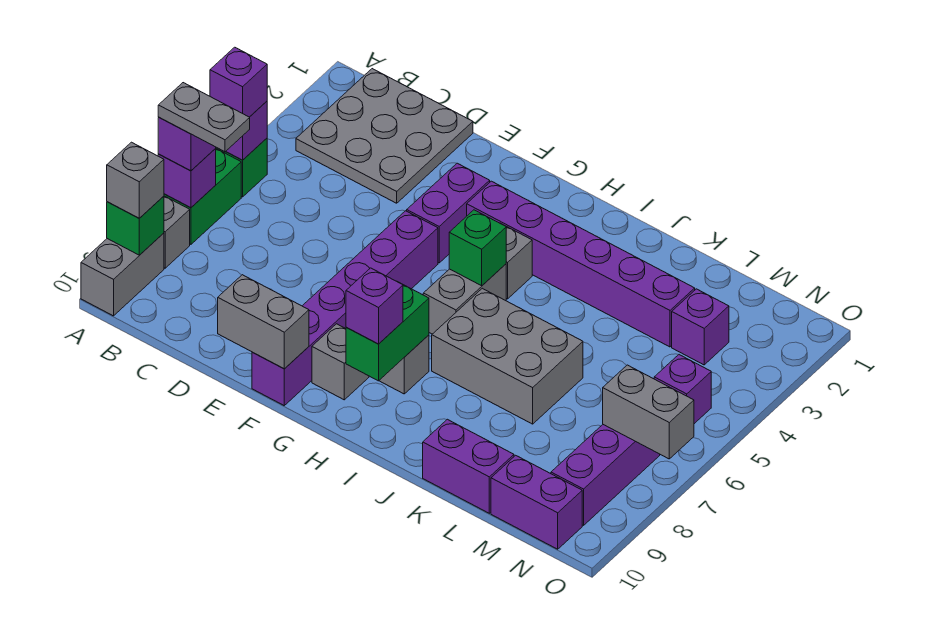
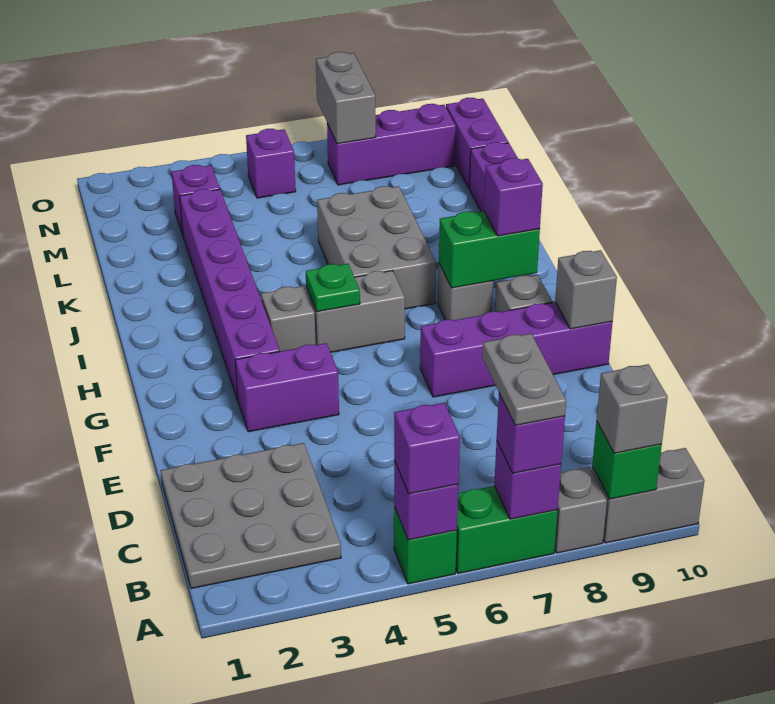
grey brick E10:F10 level 2 -> grey brick F10 level 2
purple brick F5:F10 level 1 -> purple brick F7:F10 level 1
green brick H5 level 2 -> green plate H5 level 2

